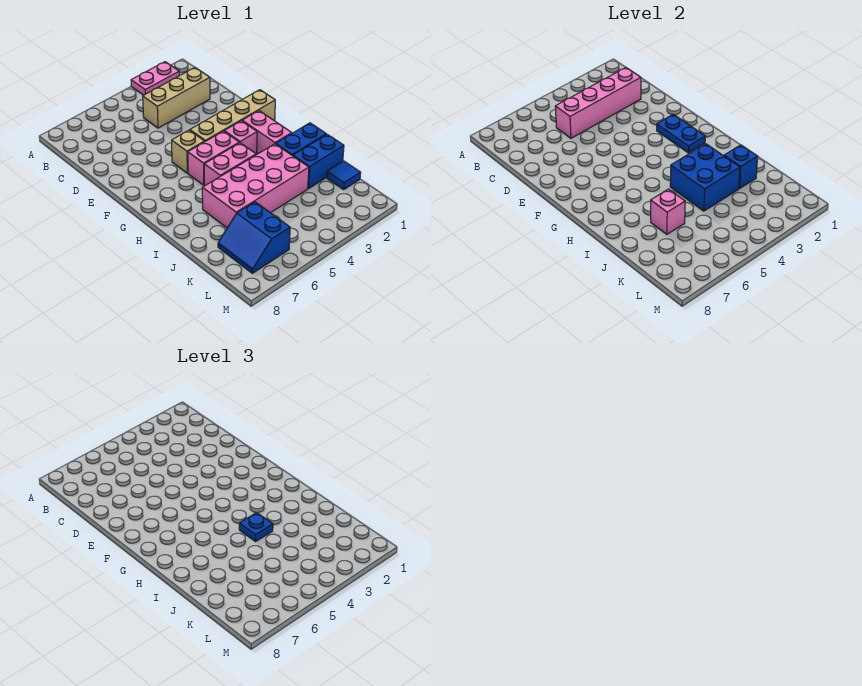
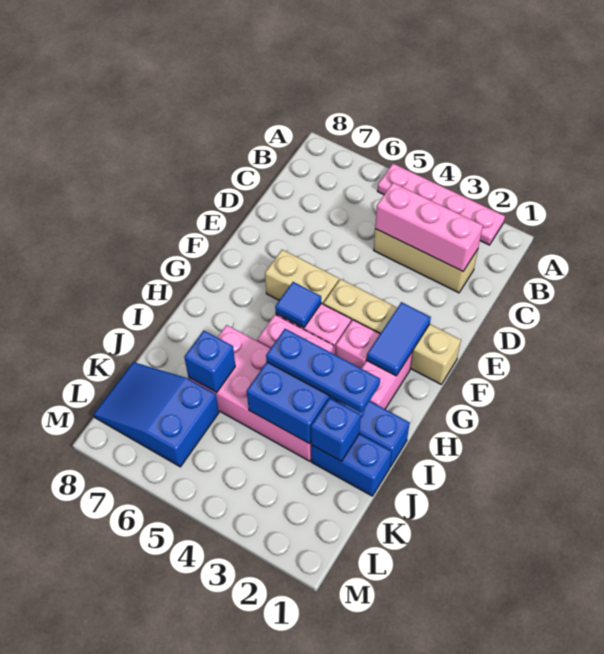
pink plate A2:A3 level 1 -> pink plate A2:A5 level 1
pink brick C2:C5 level 2 -> pink brick C2:C4 level 2
blue plate F2:G2 level 2 -> blue tile F2:G2 level 2
tan brick F5 level 1 -> tan brick F5:F6 level 1
blue plate I4 level 3 -> blue plate I2:I4 level 3
pink brick J6 level 2 -> blue brick J6 level 2
blue tile K1 level 1 -> blue tile G5 level 2
blue slope K6:L7 level 1 top 6 -> blue slope K6:L8 level 1 top 6

